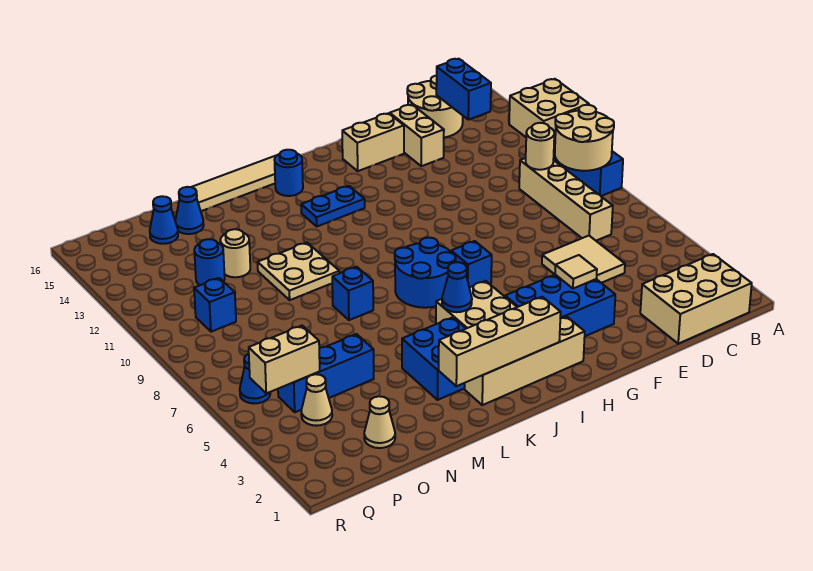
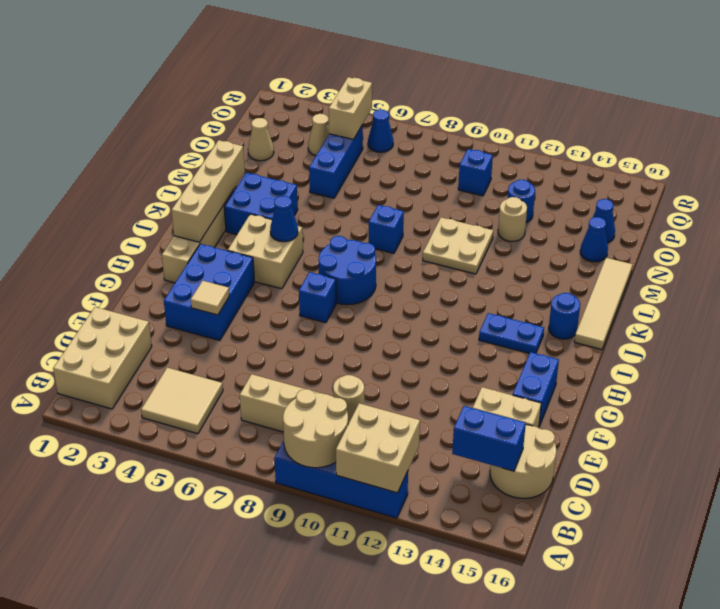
tan tile D5:E6 level 1 -> tan tile B4:C5 level 1
tan brick F15:G15 level 1 -> blue brick F15:G15 level 1
blue plate I13:J13 level 1 -> blue plate I13:I14 level 1

